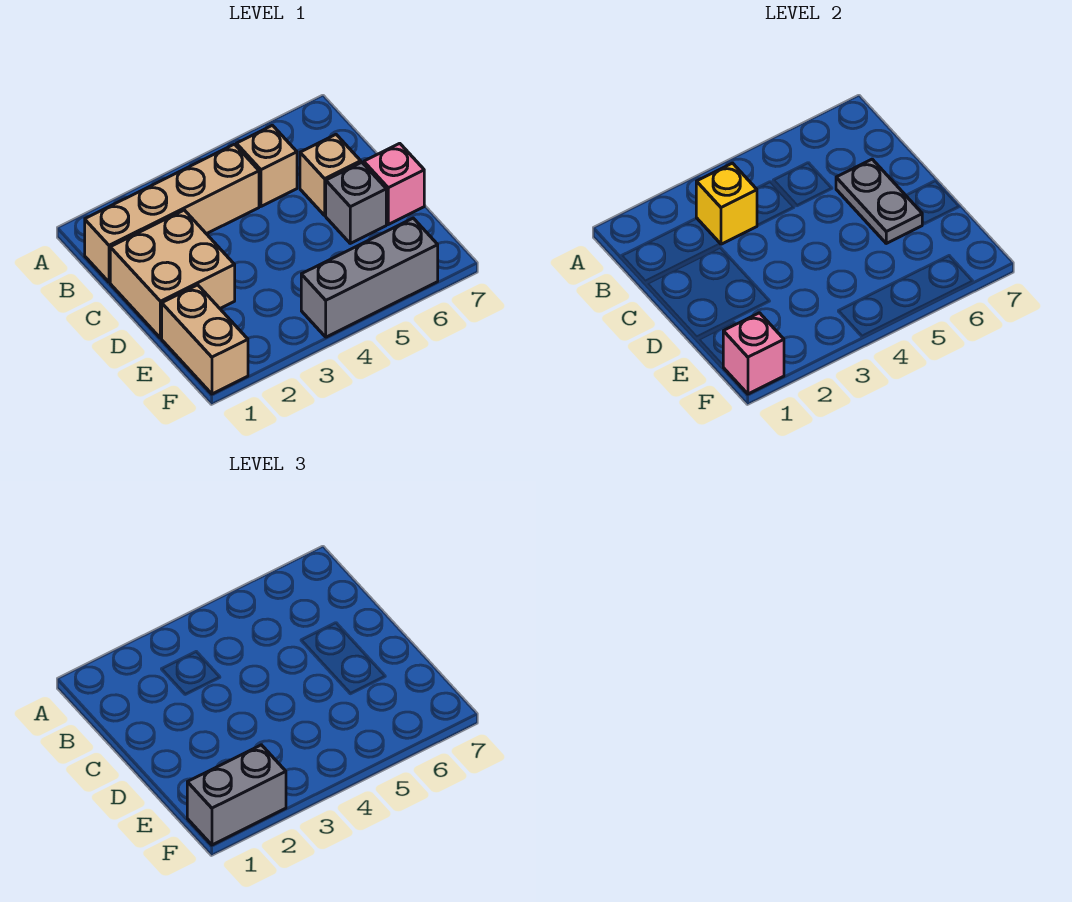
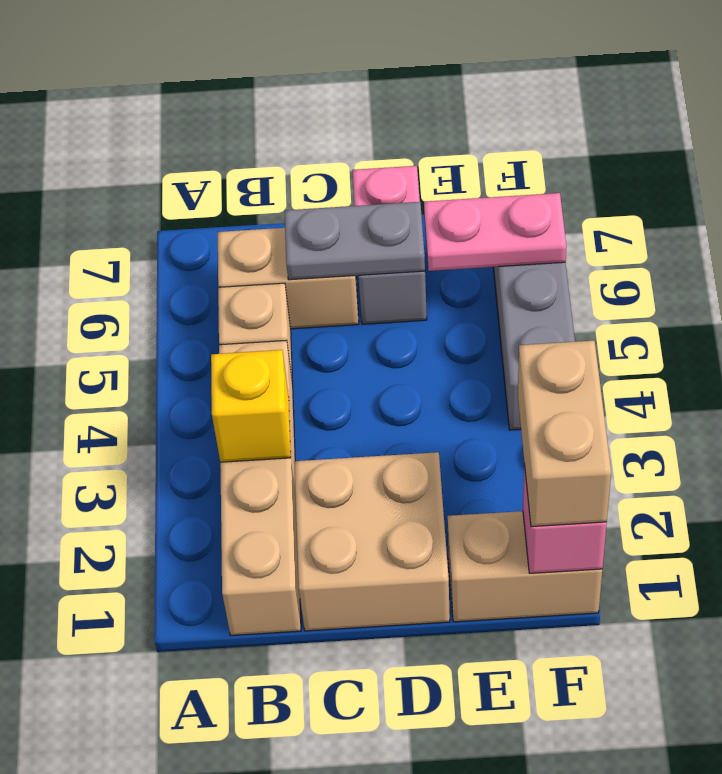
tan brick C6 level 1 -> tan brick B6:C6 level 1
none -> pink plate E6:F6 level 2
grey brick F1:F2 level 3 -> tan brick F1:F2 level 3

